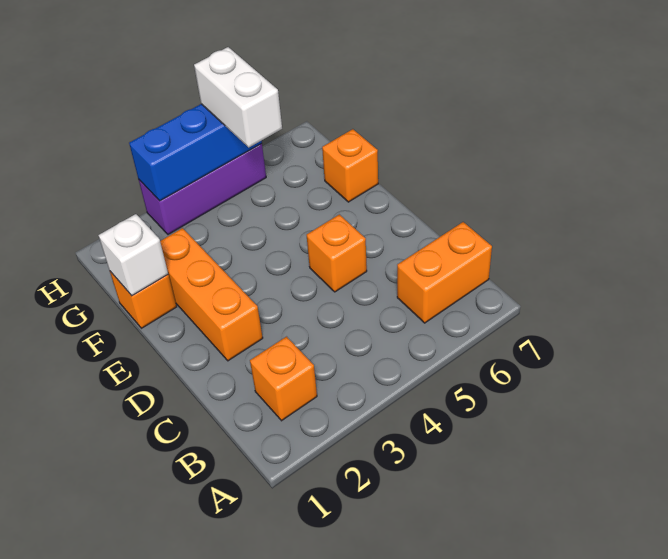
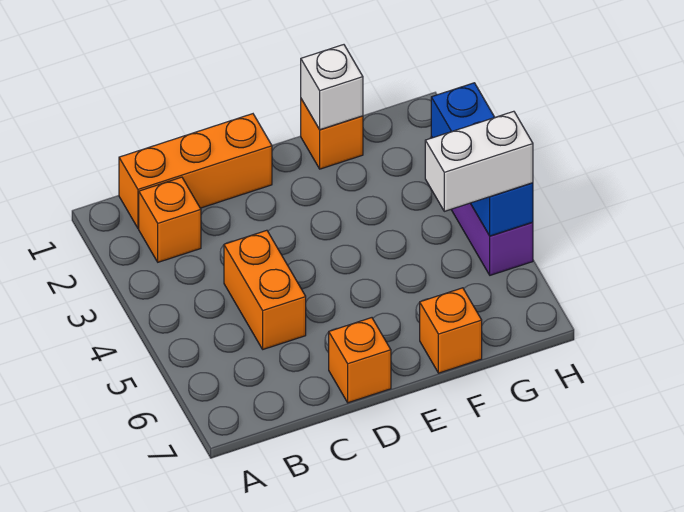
orange brick B6:B7 level 1 -> orange brick C4:C5 level 1
orange brick D2:F2 level 1 -> orange brick B1:D1 level 1
orange brick D5 level 1 -> orange brick D7 level 1

